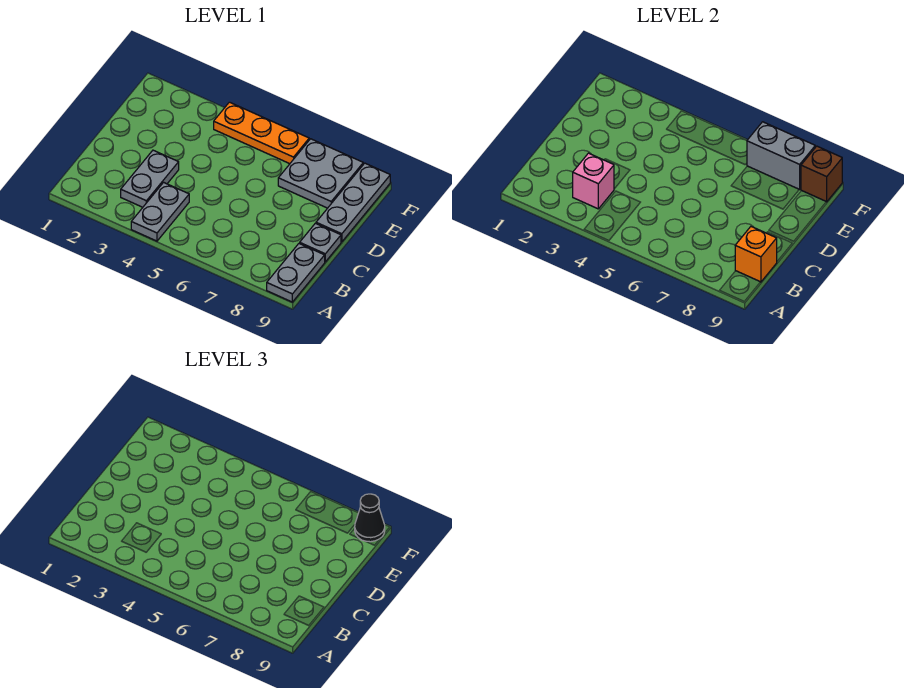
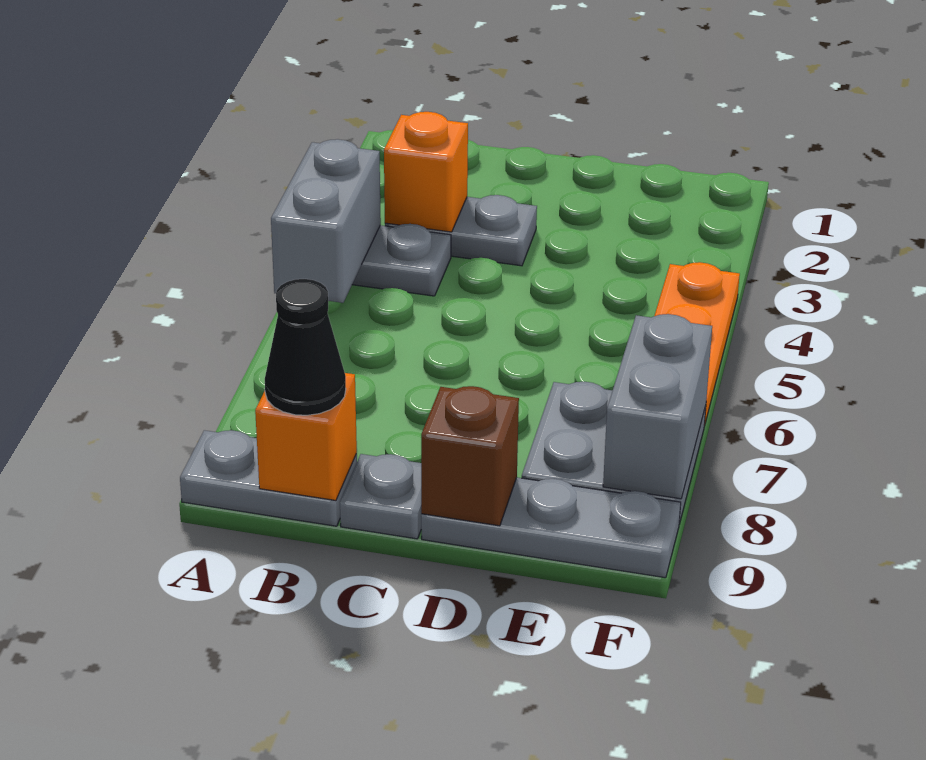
none -> grey brick A4:A5 level 2
pink brick B3 level 2 -> orange brick B3 level 2
brown brick F9 level 2 -> brown brick D9 level 2
black cone F9 level 3 -> black cone B9 level 3

